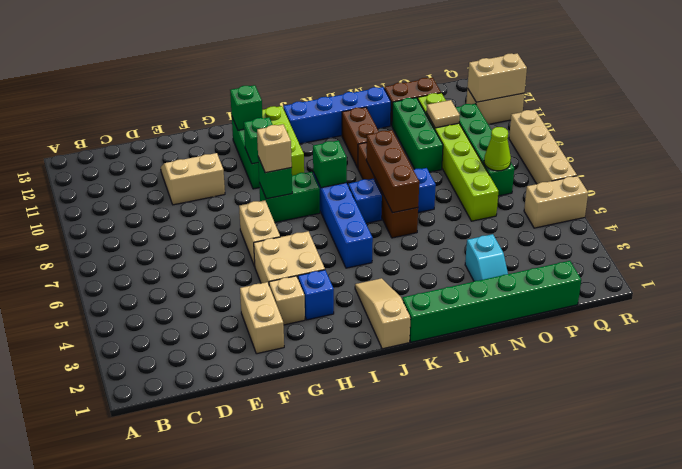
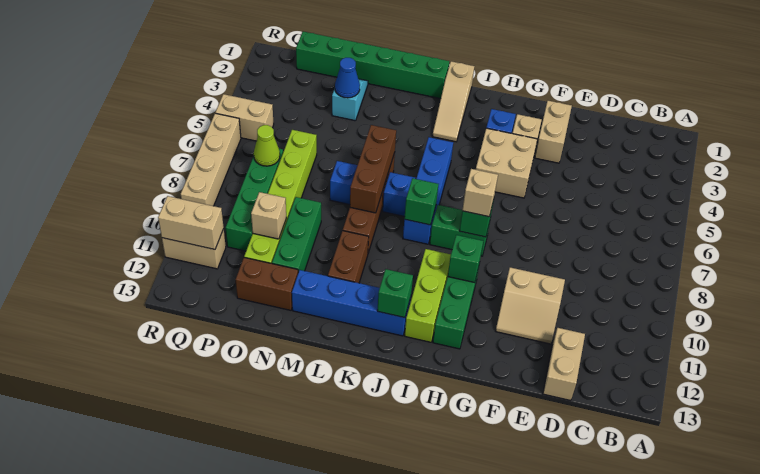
tan brick G6:G7 level 1 -> tan brick D12:D13 level 1
green brick H12 level 2 -> green brick J12 level 2
none -> blue cone N3 level 2
tan tile O10 level 2 -> tan brick O10 level 2

